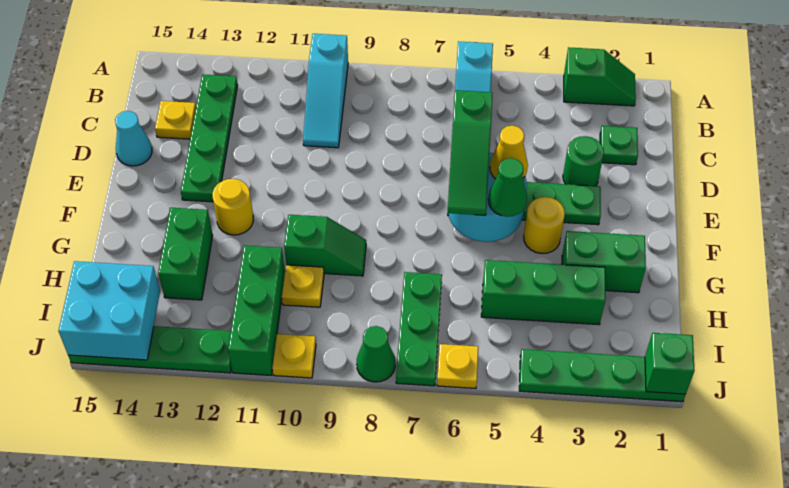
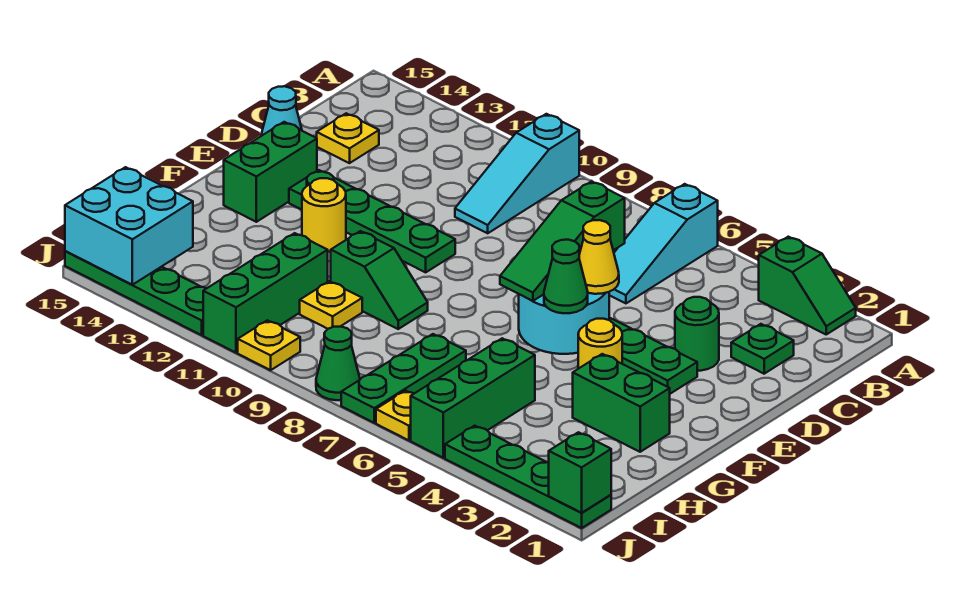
green plate B13:E13 level 1 -> green plate E10:E13 level 1
green brick G13:H13 level 1 -> green brick E14:F14 level 1
green brick H3:H5 level 1 -> green brick H5:J5 level 1

